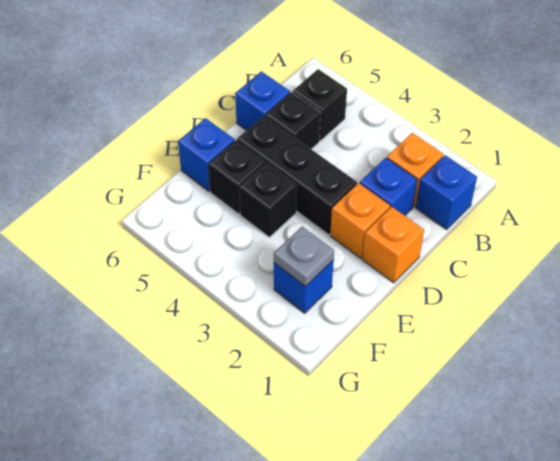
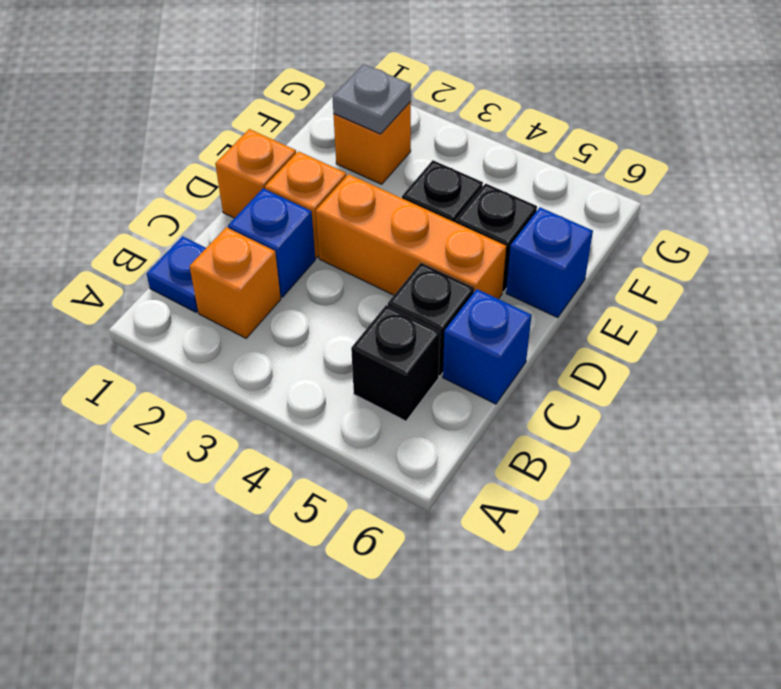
blue brick B1 level 1 -> blue plate B1 level 1
black brick D3:D5 level 1 -> orange brick D3:D5 level 1
blue brick F2 level 1 -> orange brick F2 level 1

